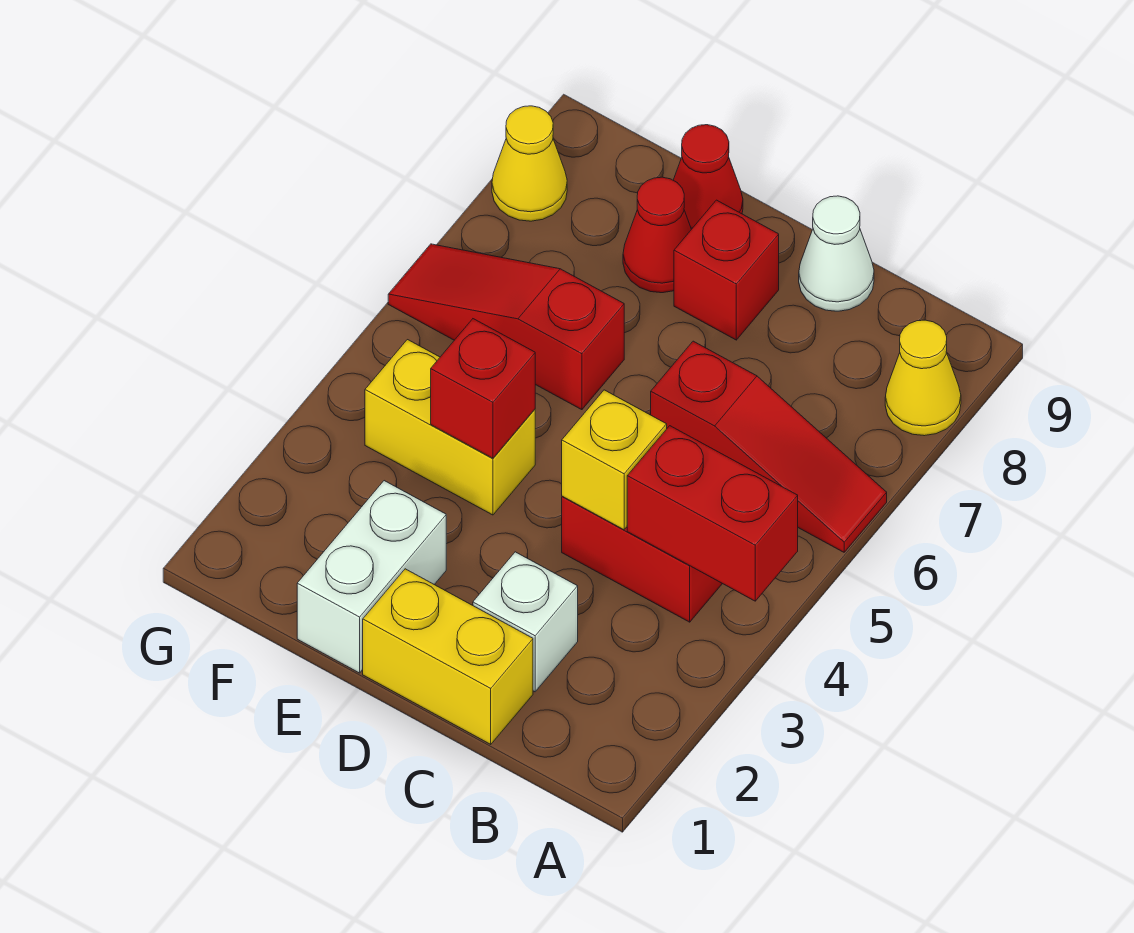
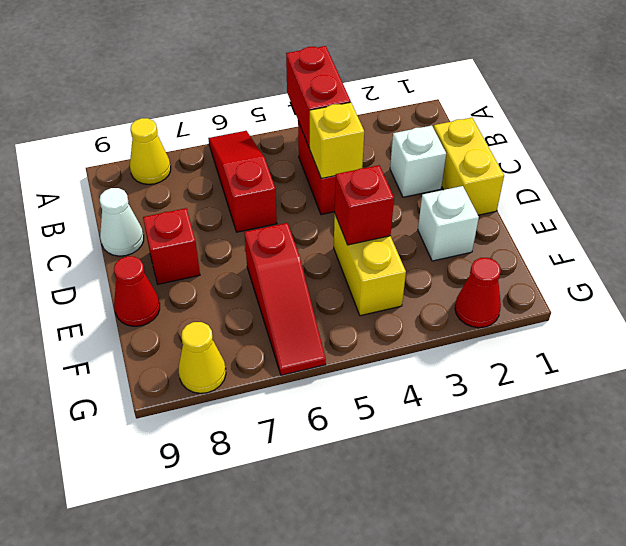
white brick E1:E2 level 1 -> white brick E2 level 1
red cone E8 level 1 -> red cone G2 level 1

